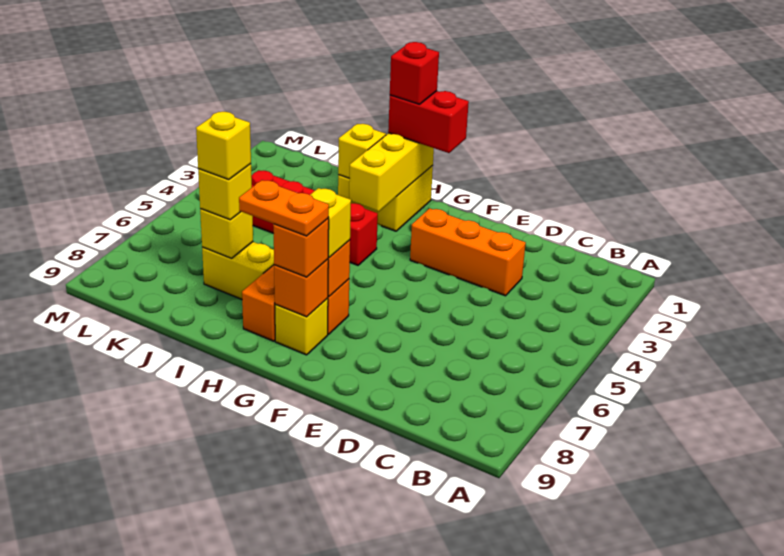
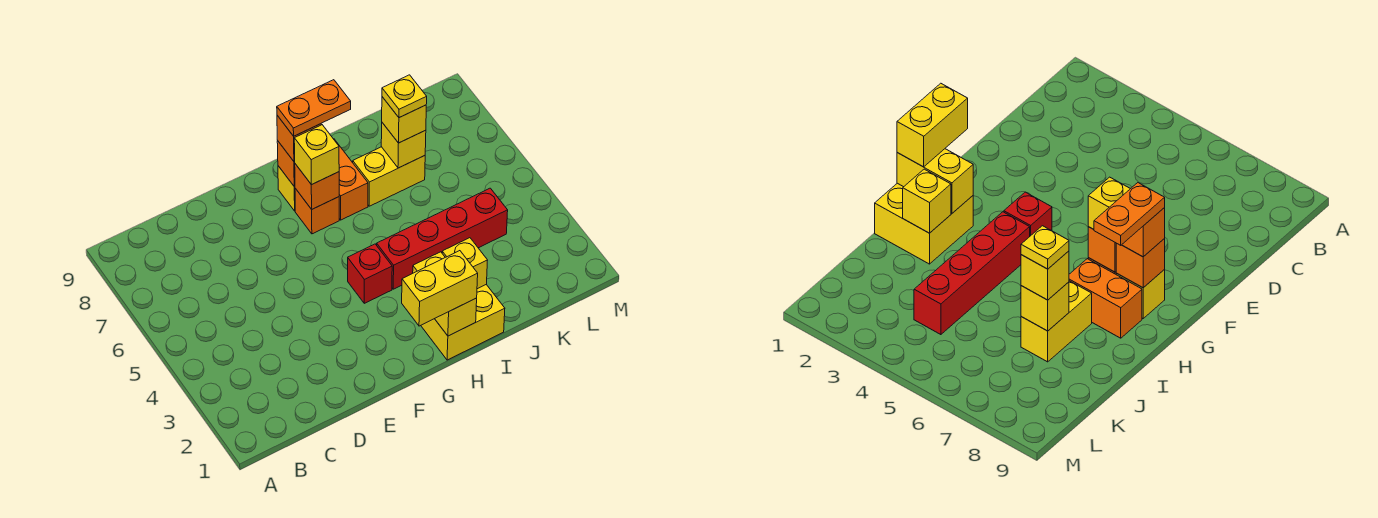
orange brick D3:F3 level 1 -> none
red brick G1:H1 level 3 -> yellow brick G1:H1 level 3
yellow brick H1:H3 level 2 -> yellow brick H1:H2 level 2
red brick H1 level 4 -> red brick G4 level 1
yellow brick J7 level 4 -> yellow plate J7 level 4

